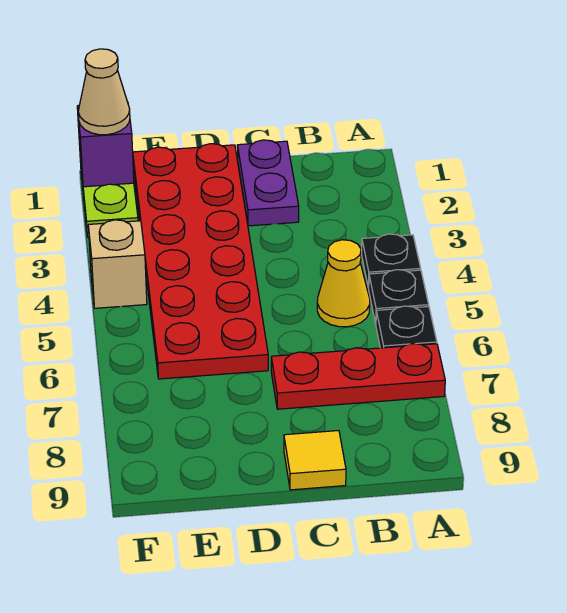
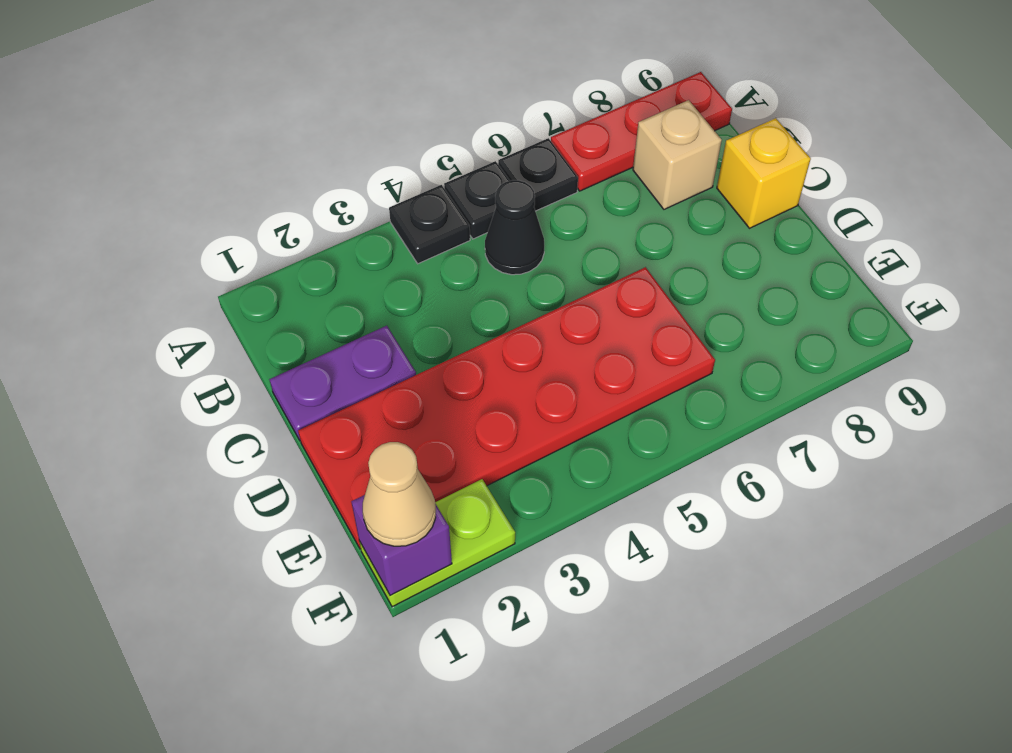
red plate A7:C7 level 1 -> red plate A7:A9 level 1
yellow cone B5 level 1 -> black cone B5 level 1
yellow tile C9 level 1 -> yellow brick C9 level 1
tan brick F4 level 1 -> tan brick B8 level 1

